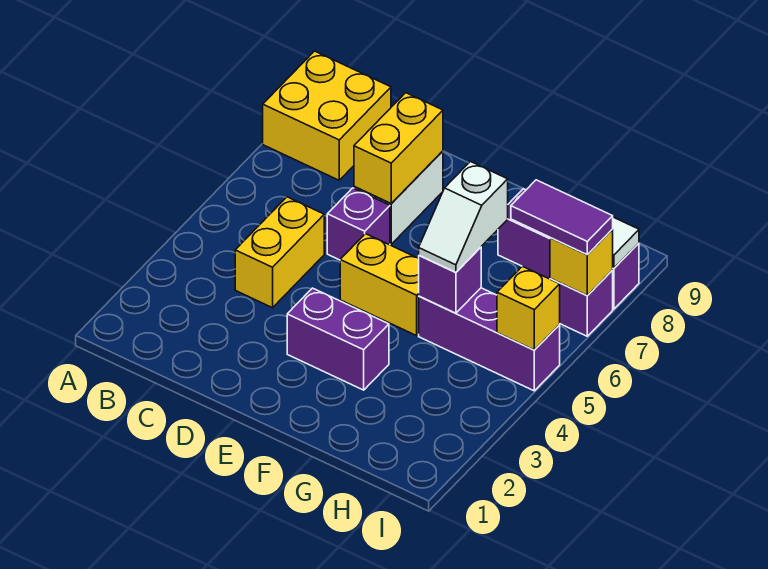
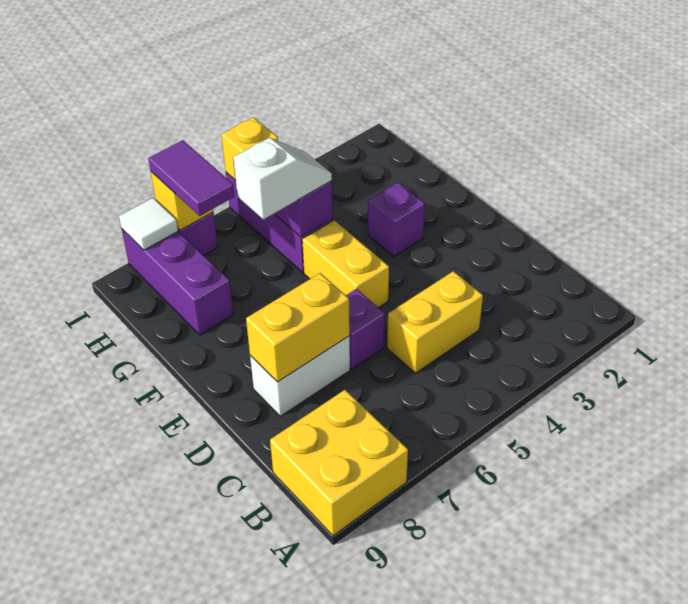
purple brick E3:F3 level 1 -> purple brick F3 level 1

